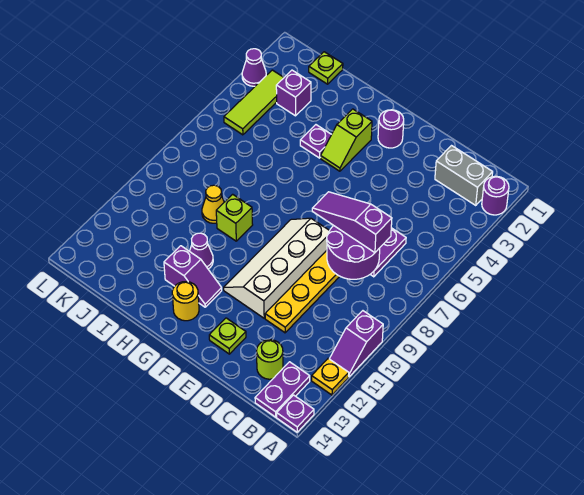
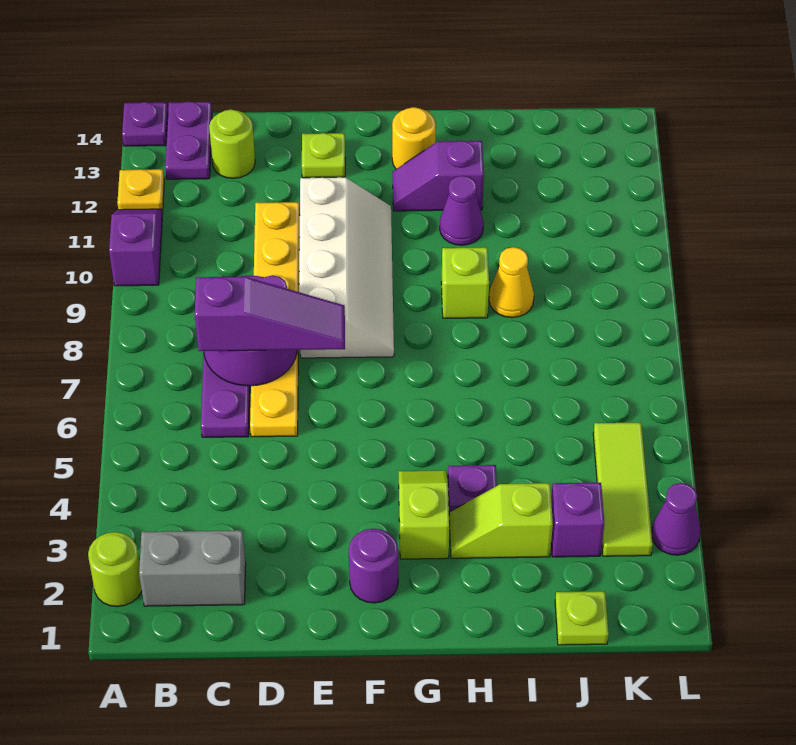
purple round brick A2 level 1 -> lime round brick A2 level 1
none -> lime slope H3:I3 level 1 top I

